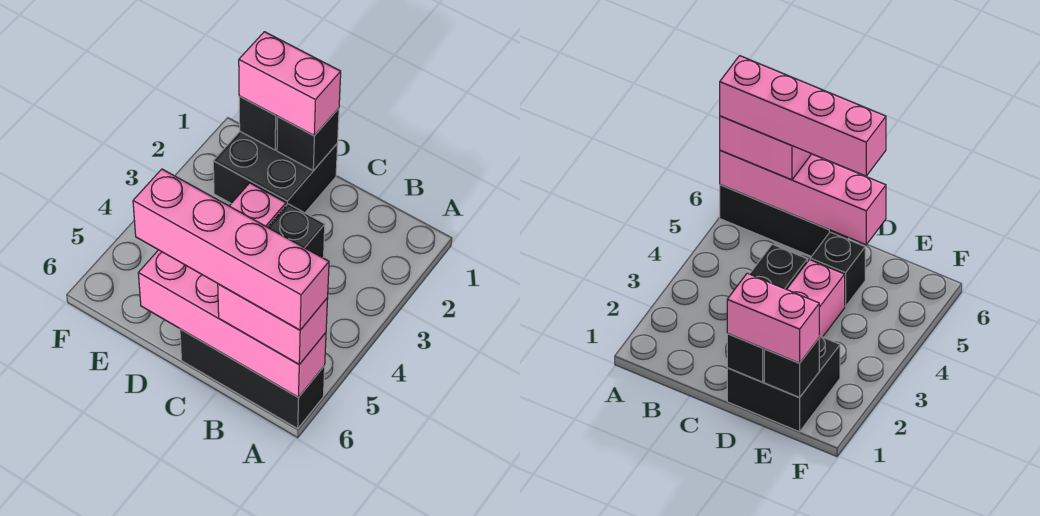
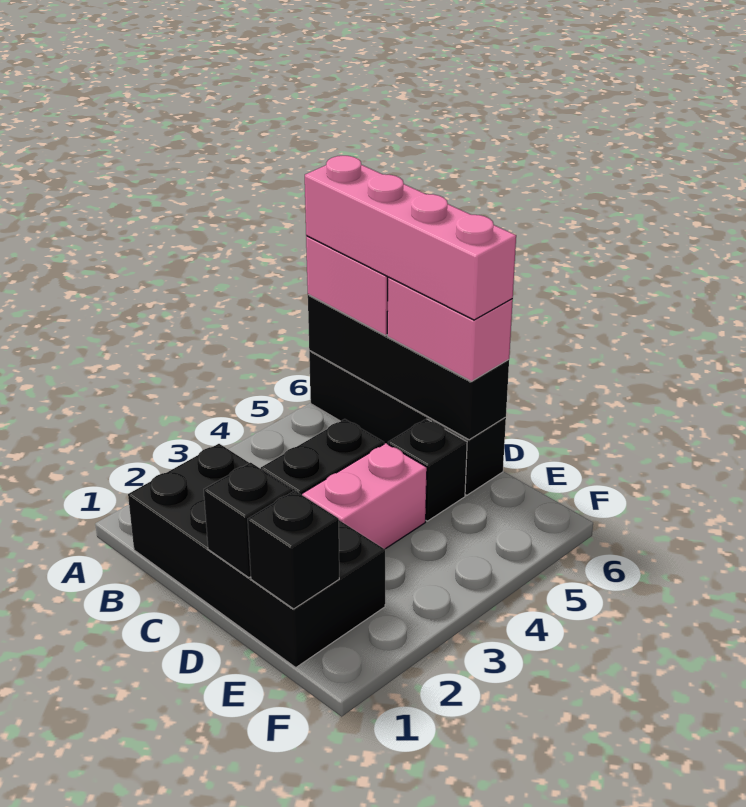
black brick A6:C6 level 1 -> black brick A6:D6 level 1
pink brick A6:D6 level 2 -> black brick A6:D6 level 2
black brick D1:E2 level 1 -> black brick B1:E2 level 1
pink brick D1:E1 level 3 -> pink brick C6:D6 level 3

